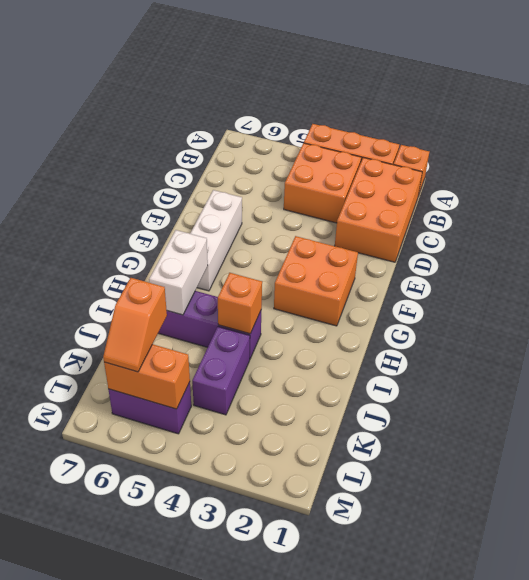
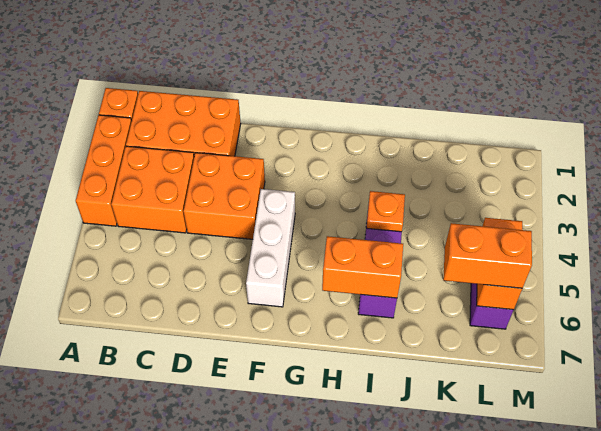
white brick E6:G6 level 1 -> white brick F4:F6 level 1
orange brick F2:G3 level 1 -> orange brick D3:E4 level 1
white brick H6:I6 level 2 -> orange brick H6:I6 level 2
orange brick I4 level 2 -> orange plate I4 level 2
purple brick J4:K4 level 1 -> none
orange slope K6:L6 level 3 top K -> orange brick K6:L6 level 3

